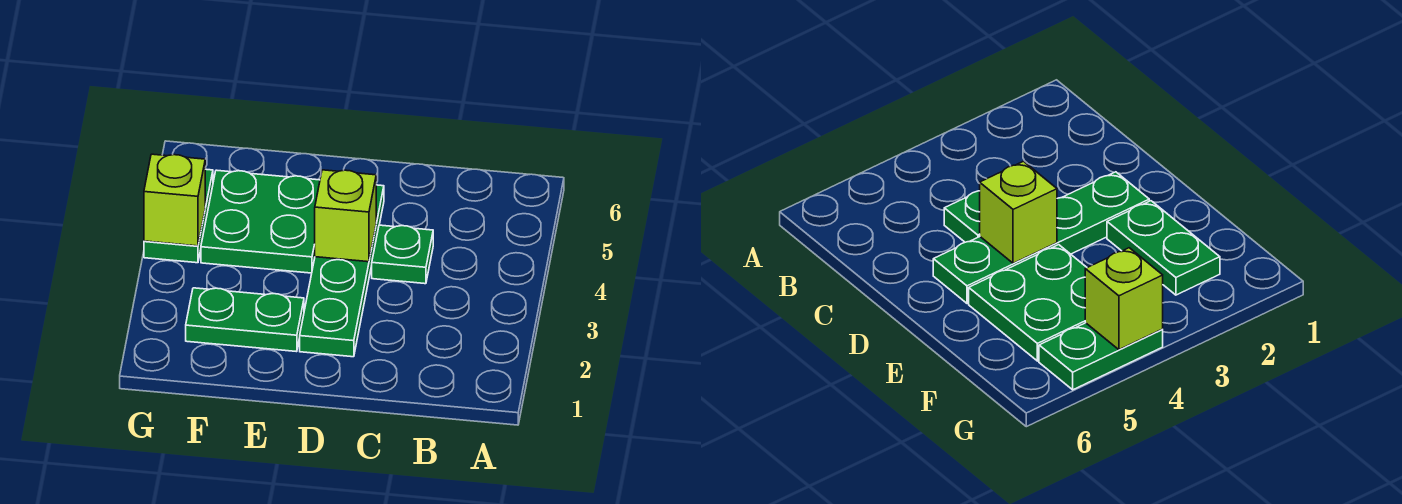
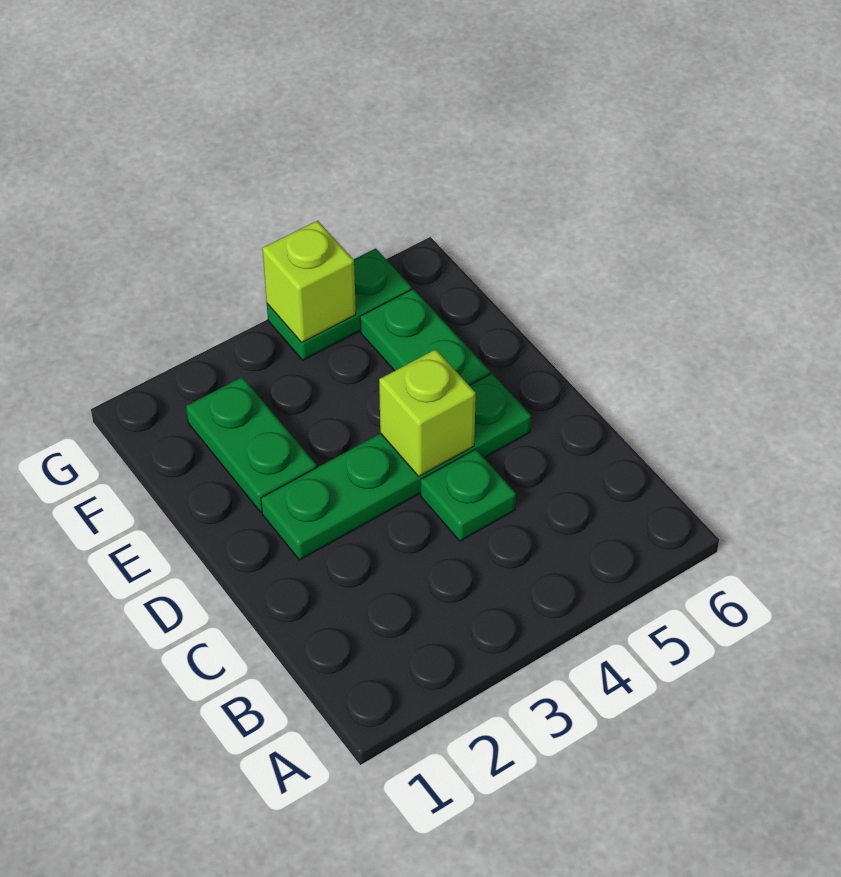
green plate E4:F5 level 1 -> green plate E5:F5 level 1

